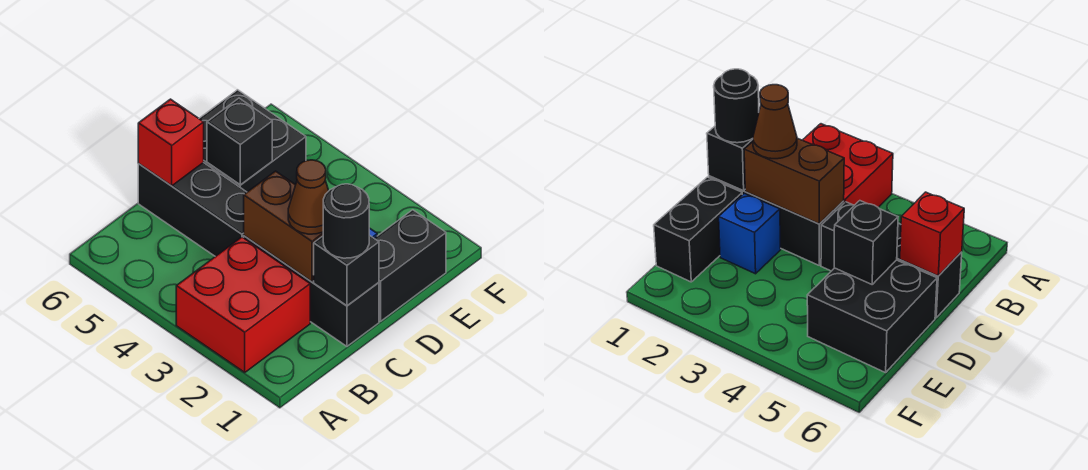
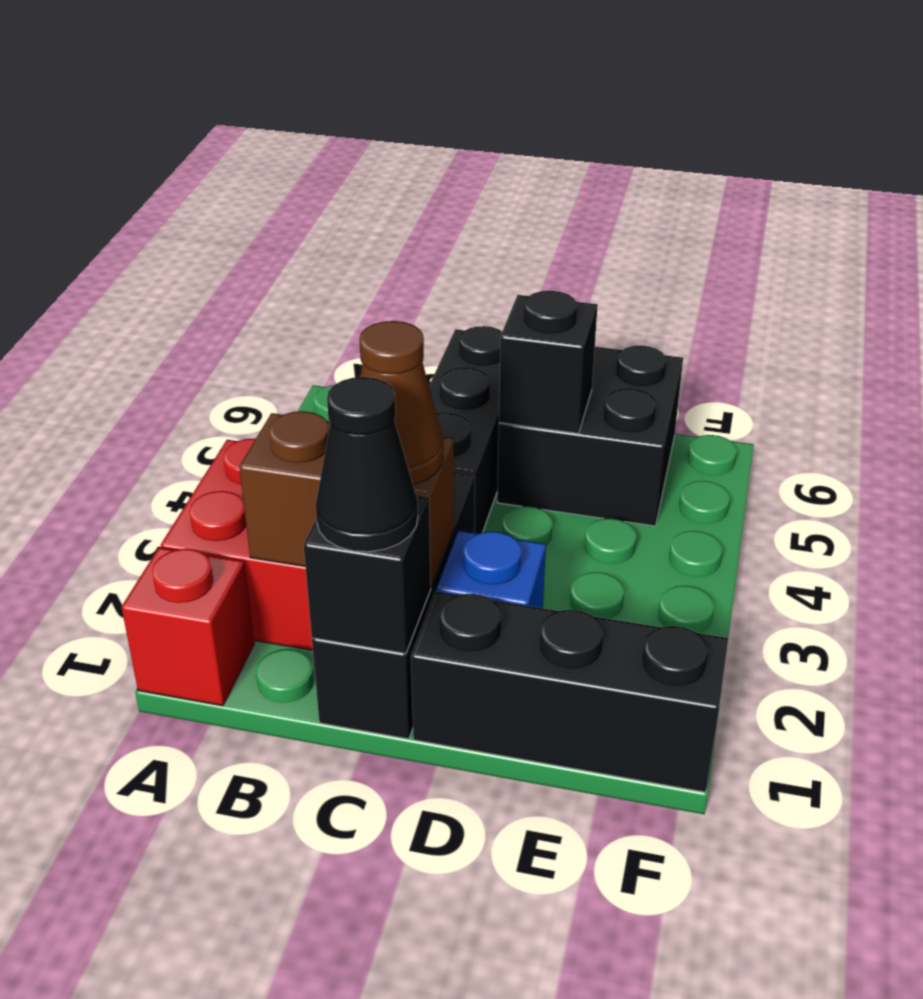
black round brick C1 level 3 -> black cone C1 level 3
brown brick C2:C3 level 2 -> brown brick B2:C2 level 2
red brick C6 level 2 -> red brick A1 level 1
black brick D1:E1 level 1 -> black brick D1:F1 level 1

